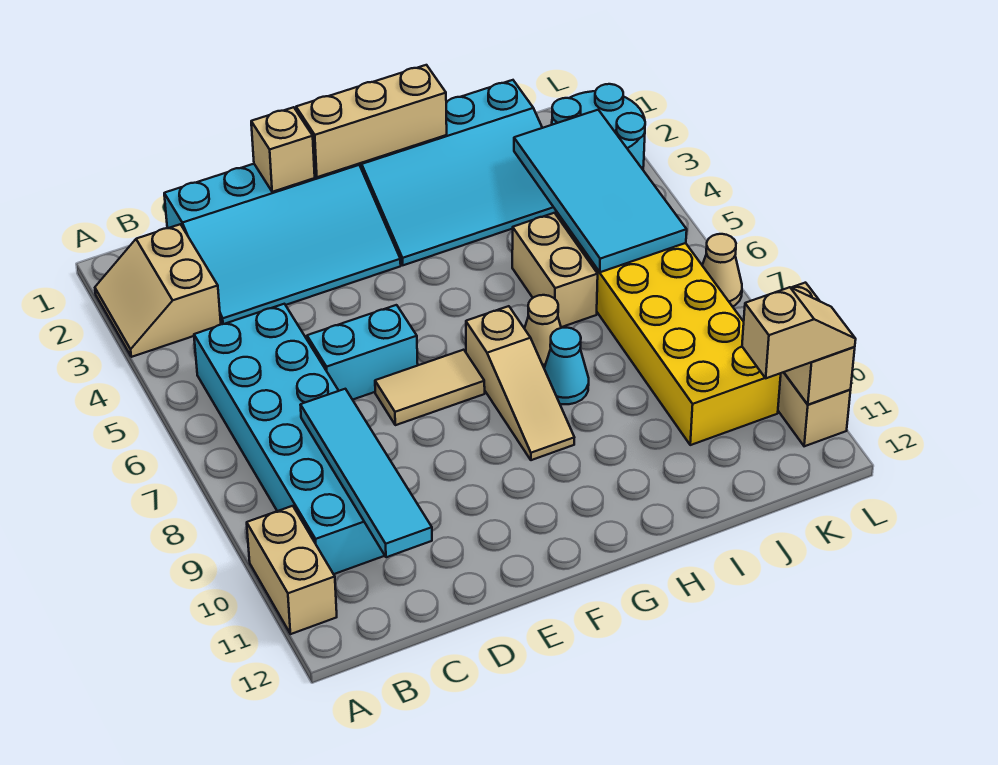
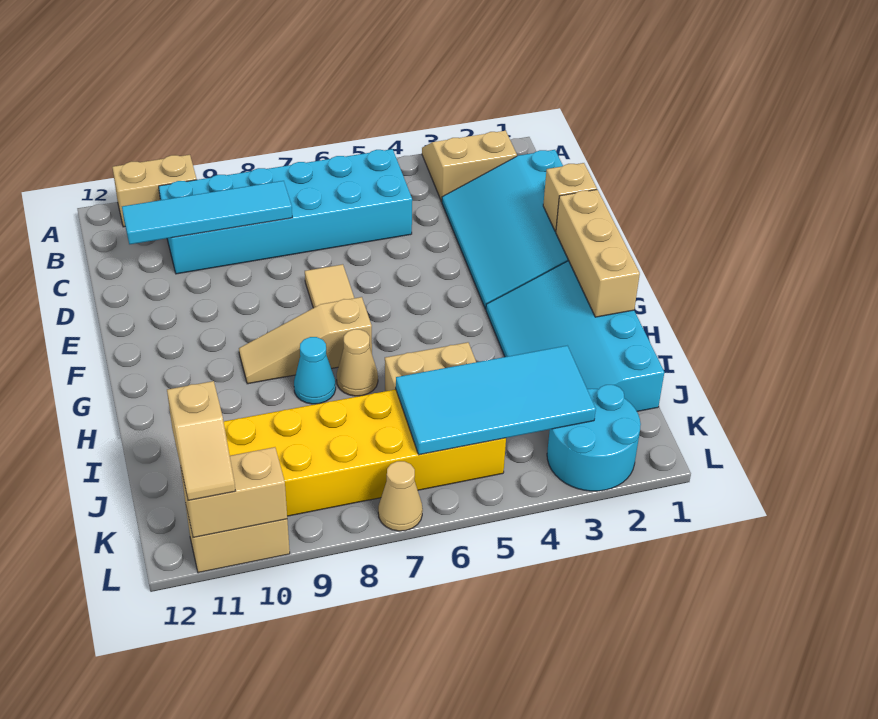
cyan brick D6:E6 level 1 -> none

